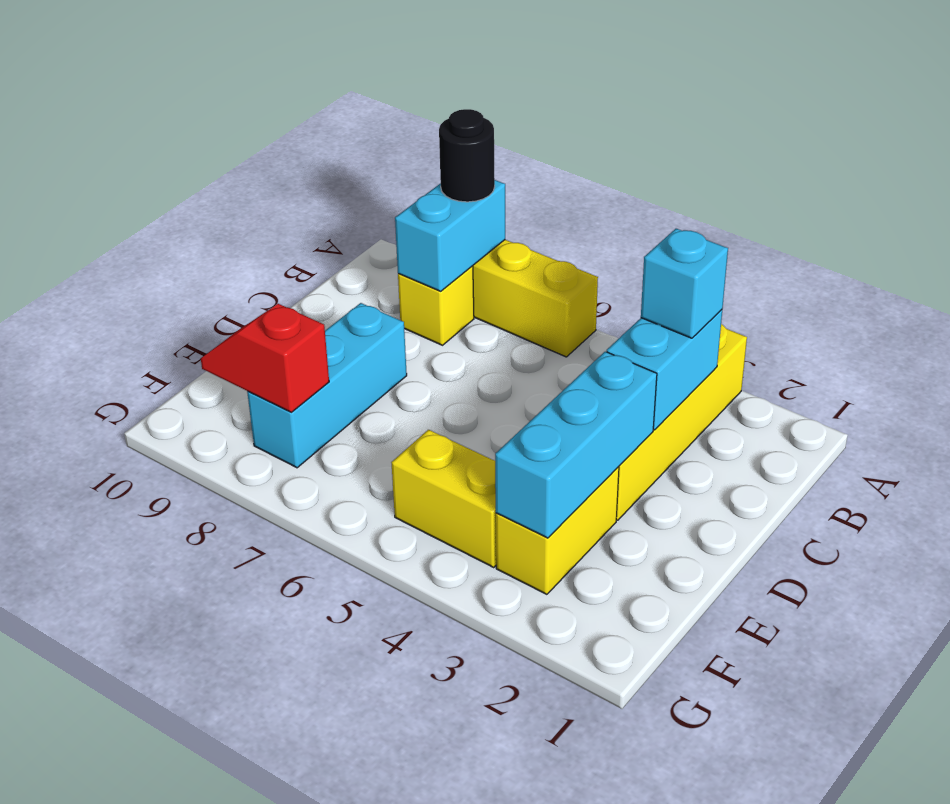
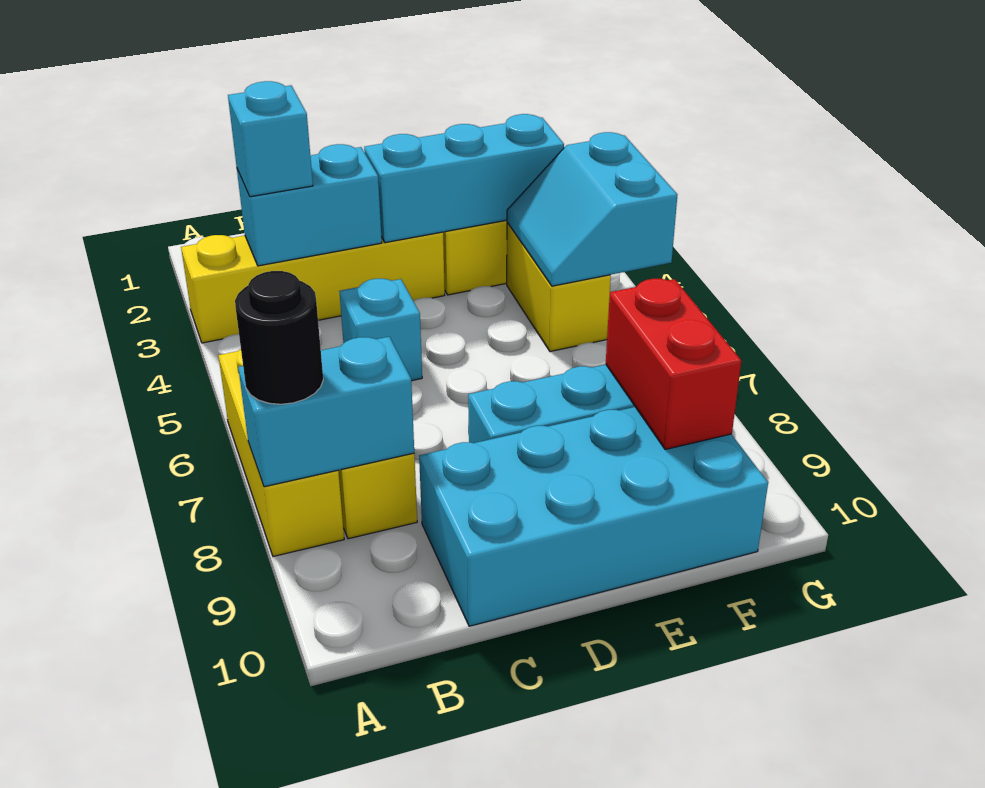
none -> cyan brick C5 level 1
none -> cyan brick C9:F10 level 1
none -> cyan slope F4:G5 level 2 top G
red slope F8:F9 level 2 top 8 -> red brick F8:F9 level 2

